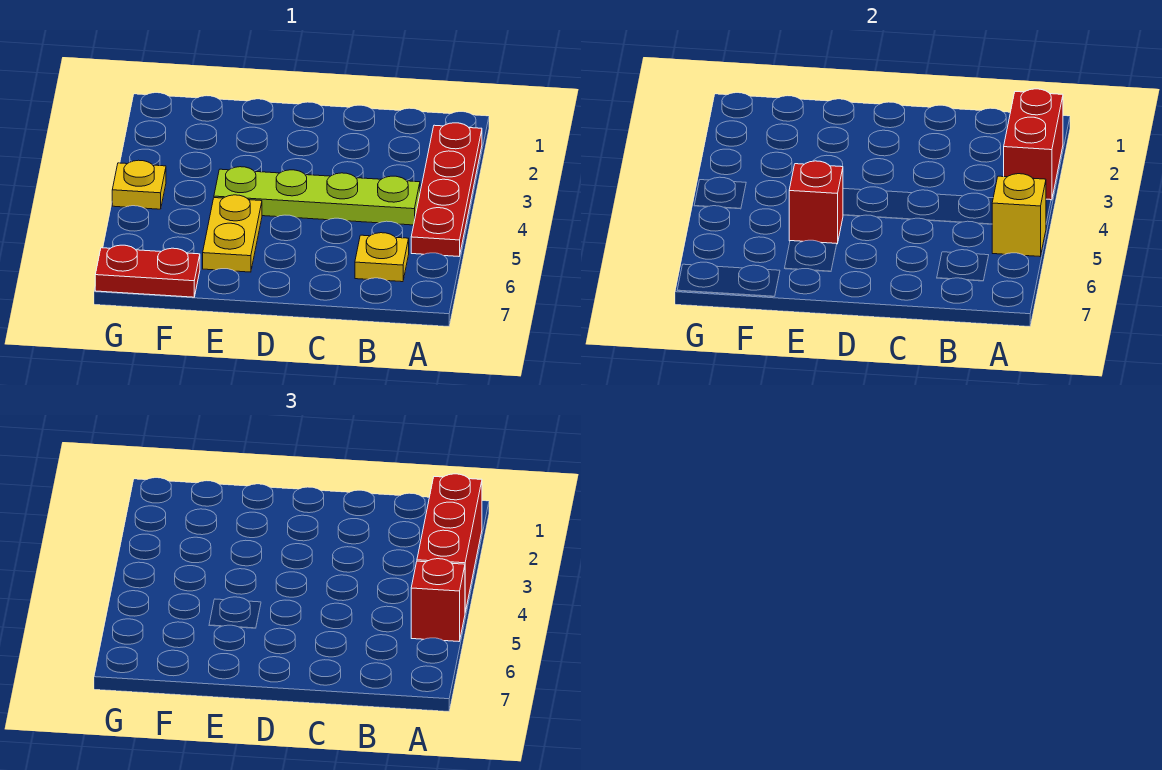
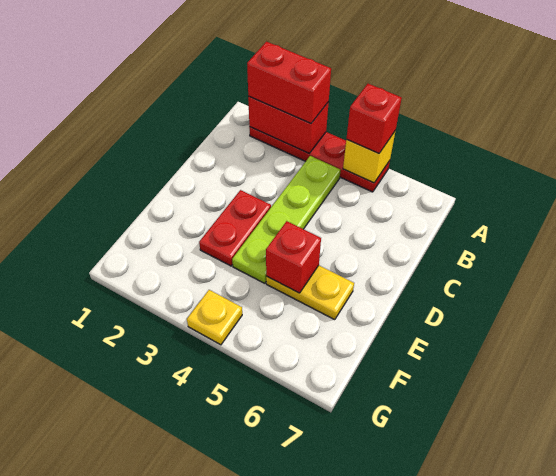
red brick A2:A4 level 3 -> red brick A2:A3 level 3
yellow plate B6 level 1 -> none
red plate F7:G7 level 1 -> red plate D3:E3 level 1

